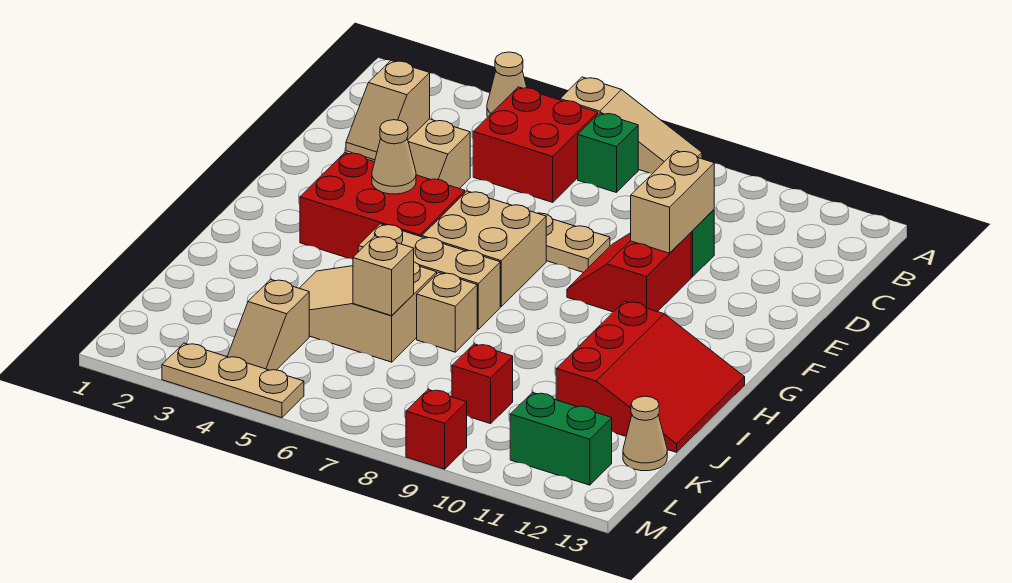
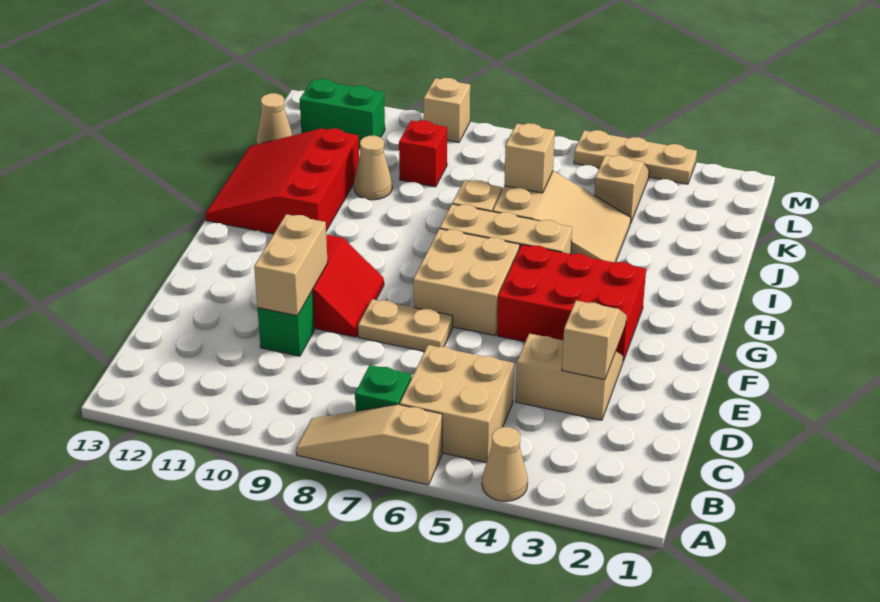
red brick B5:C6 level 1 -> tan brick B5:C6 level 1
tan cone F4 level 2 -> tan cone J10 level 1
red brick M9 level 1 -> tan brick M9 level 1

